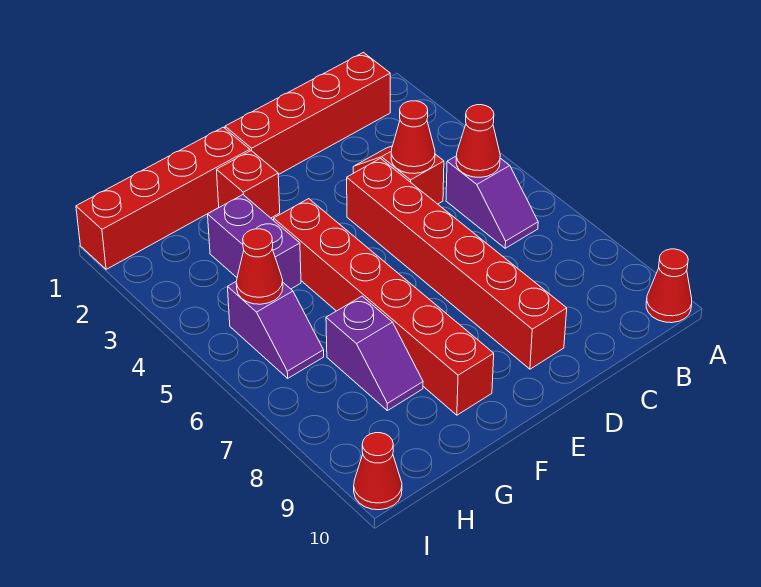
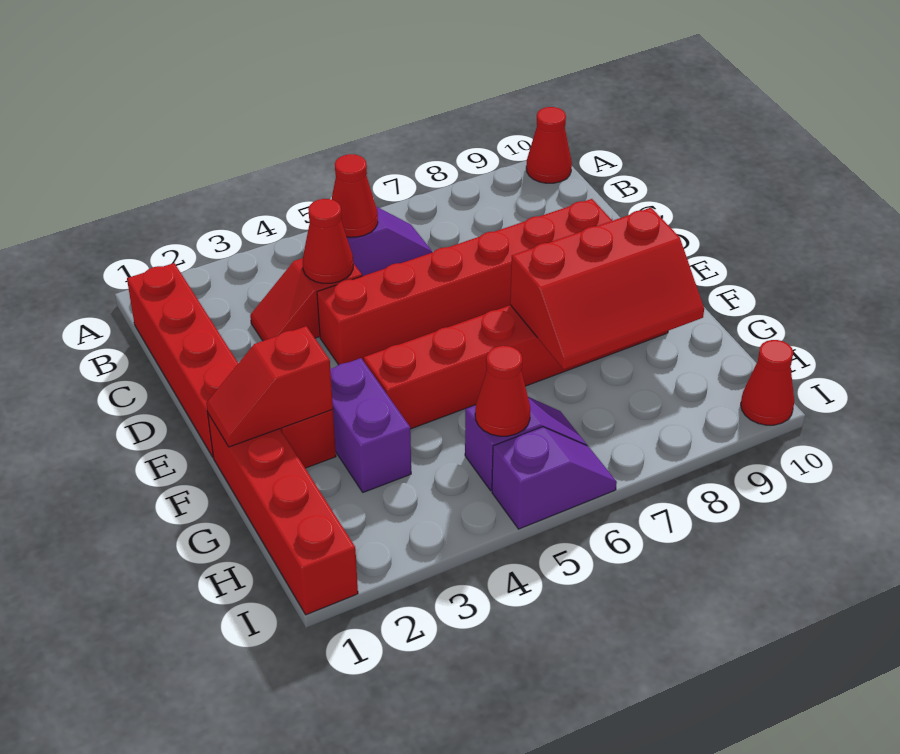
none -> red slope F1:F2 level 2 top 2
none -> red slope F7:G9 level 2 top F
purple brick G3:G4 level 1 -> purple brick F3:G3 level 1
purple slope G7:G8 level 1 top 7 -> purple slope I5:I6 level 1 top 5

